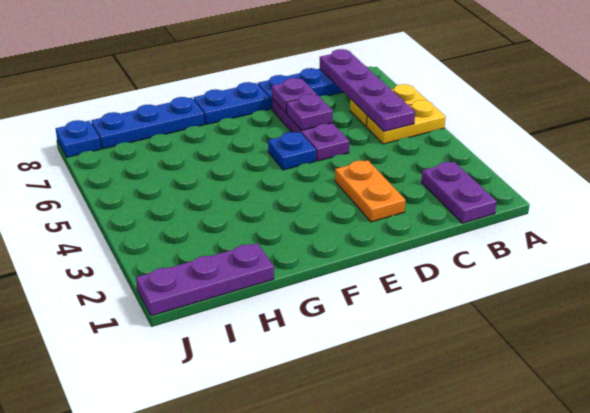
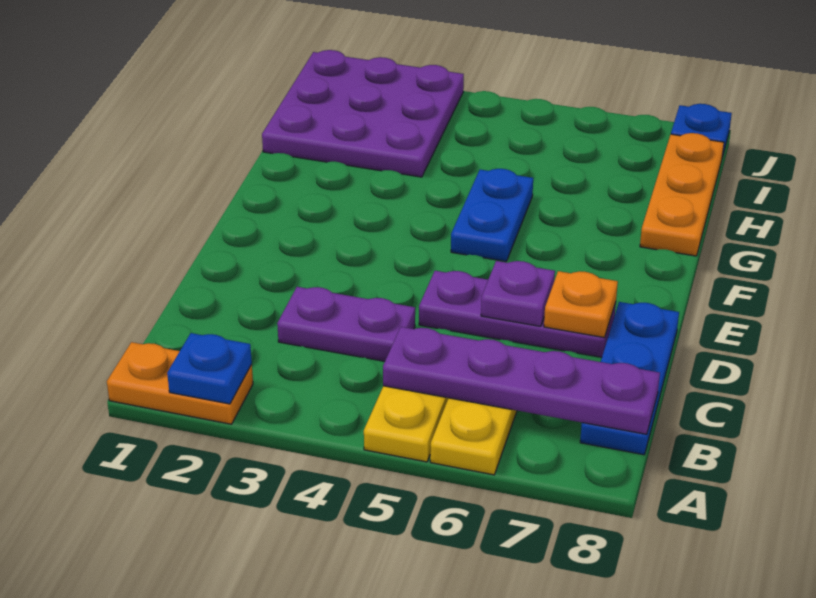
purple plate B1:B2 level 1 -> purple plate C3:C4 level 1
orange plate D2:D3 level 1 -> orange plate A1:A2 level 1
purple plate D7 level 2 -> orange plate D7 level 2
blue plate E5 level 1 -> blue plate A2 level 2
blue plate E8:F8 level 1 -> blue plate F5:G5 level 1
blue plate G8:I8 level 1 -> orange plate G8:I8 level 1
purple plate H1:J1 level 1 -> purple plate H1:J3 level 1

